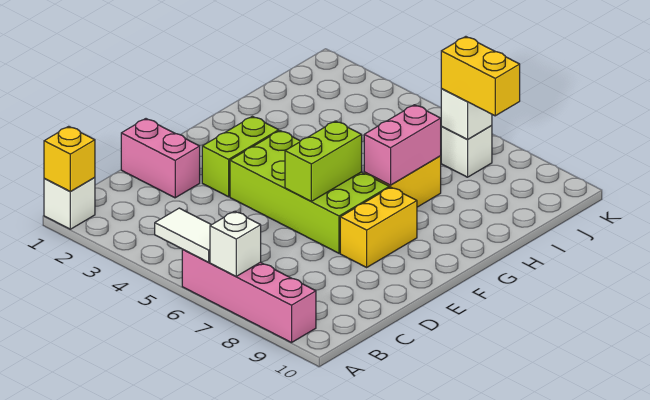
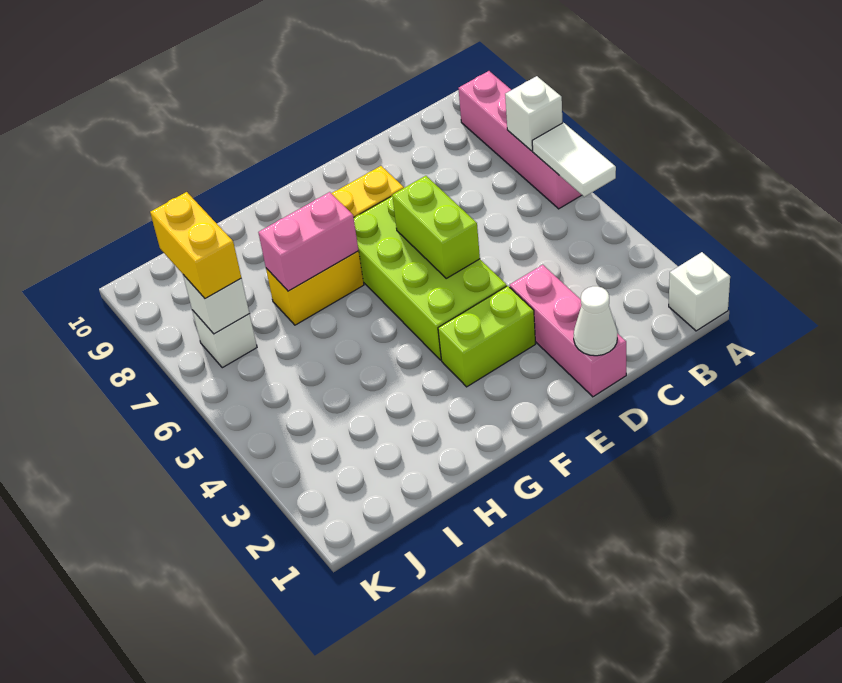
yellow brick A1 level 2 -> none
pink brick D1:D2 level 1 -> pink brick D1:D3 level 1
none -> white cone D1 level 2
lime brick E6:F6 level 2 -> lime brick E5:E6 level 2

